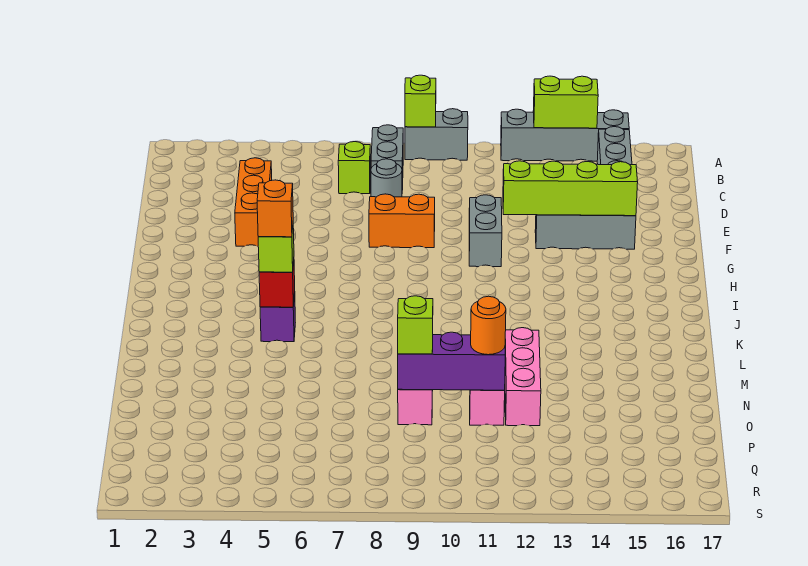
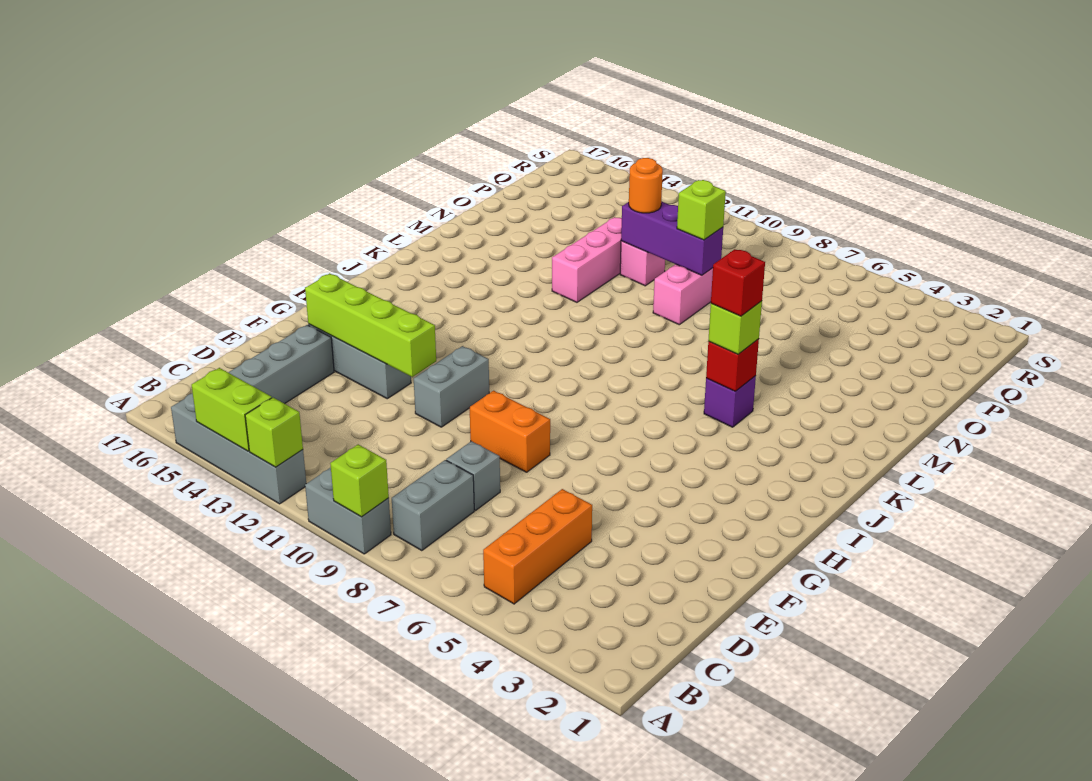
lime brick C7 level 1 -> lime brick A12 level 2
orange brick D4:F4 level 1 -> orange brick B5:D5 level 1
grey round brick D8 level 1 -> grey brick D8 level 1
orange brick K5 level 4 -> red brick K5 level 4

